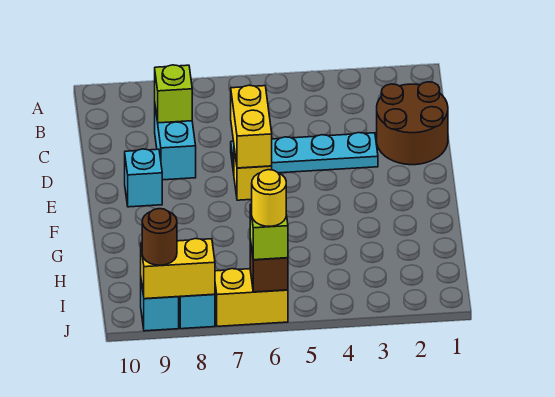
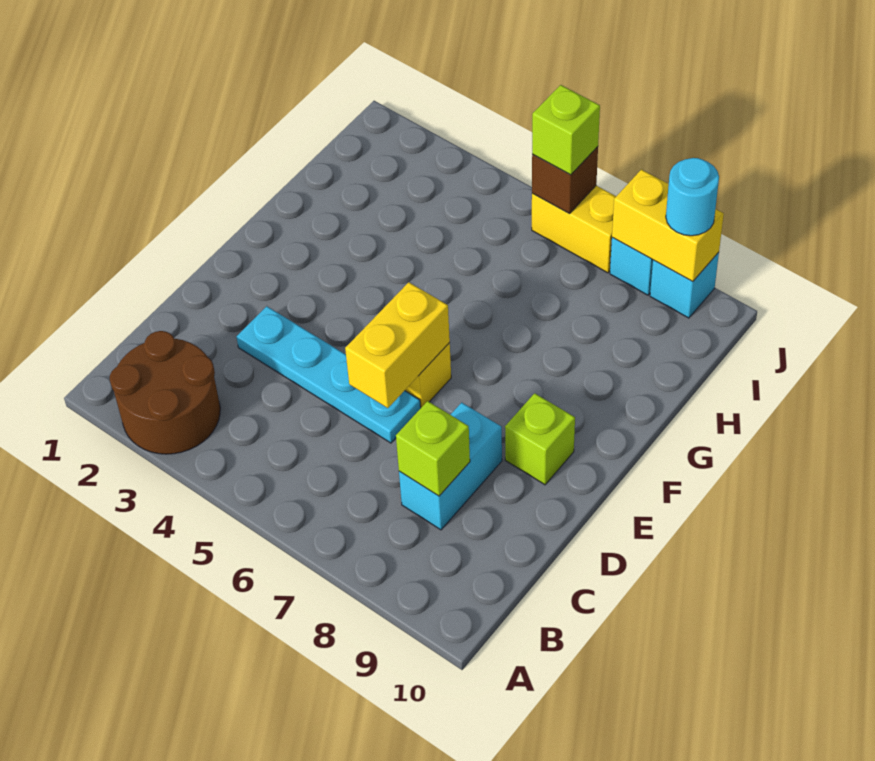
brown round brick C1:D2 level 1 -> brown round brick A2:B3 level 1
cyan brick E9 level 1 -> lime brick E9 level 1
yellow round brick J6 level 4 -> none
brown round brick J9 level 3 -> cyan round brick J9 level 3

